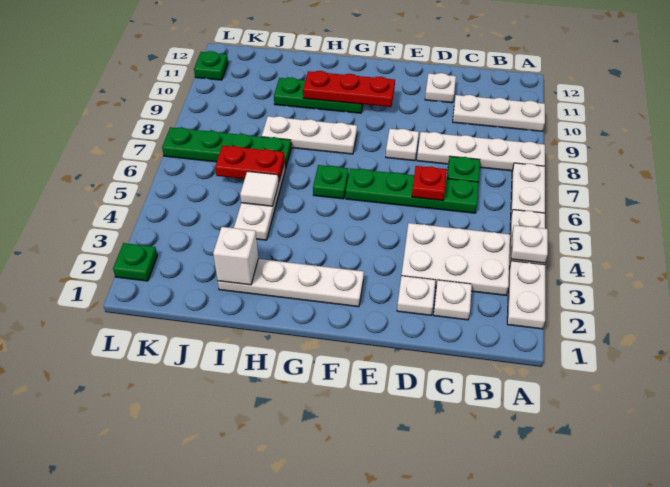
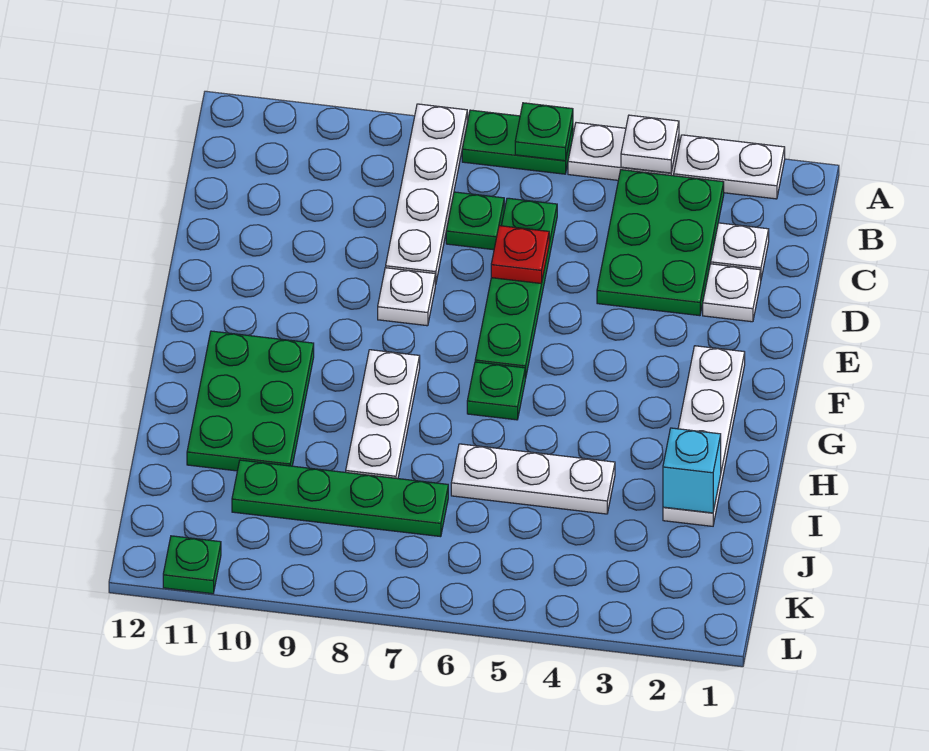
white plate A6:A7 level 1 -> green plate A6:A7 level 1
white plate A10:C10 level 1 -> none
white plate B3:D4 level 1 -> green plate B3:D4 level 1
white plate D11 level 1 -> none
red plate F10:H10 level 2 -> none
green plate G10:I10 level 1 -> green plate G10:I11 level 1
white brick I2 level 2 -> cyan brick I2 level 2
white tile I5 level 2 -> none
red plate I6:J6 level 2 -> none
green plate I7:L7 level 1 -> green plate J7:J10 level 1
green plate L2 level 1 -> green plate A6 level 2

